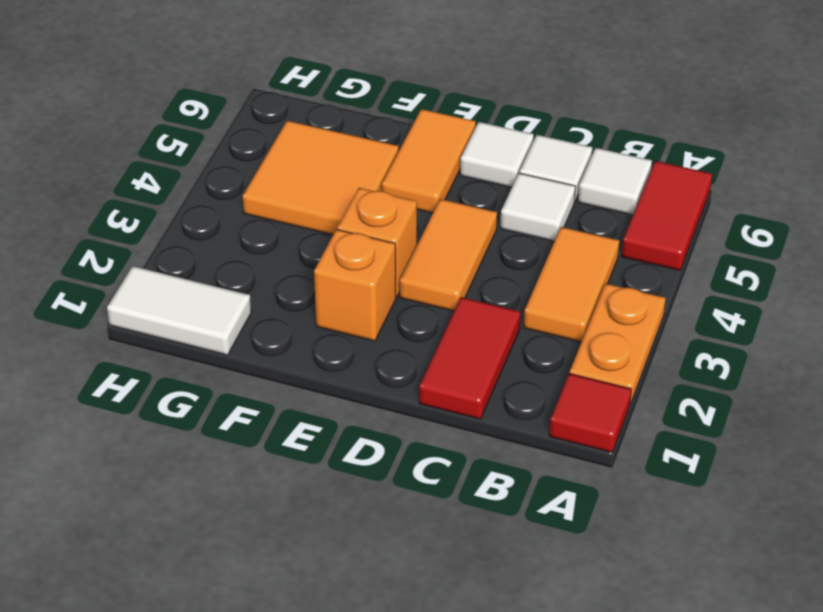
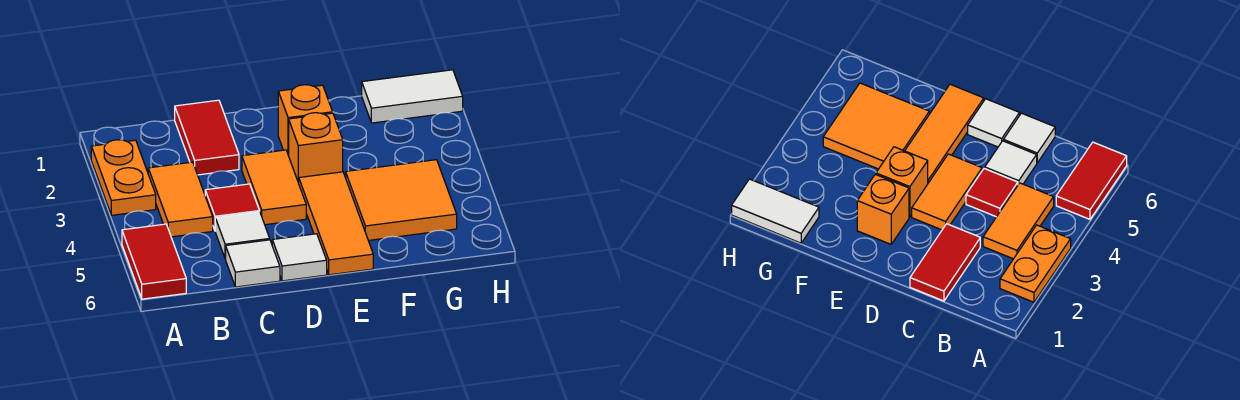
red tile A1 level 1 -> red tile C4 level 1
white tile B6 level 1 -> none
orange tile E5:E6 level 1 -> orange tile E4:E6 level 1

